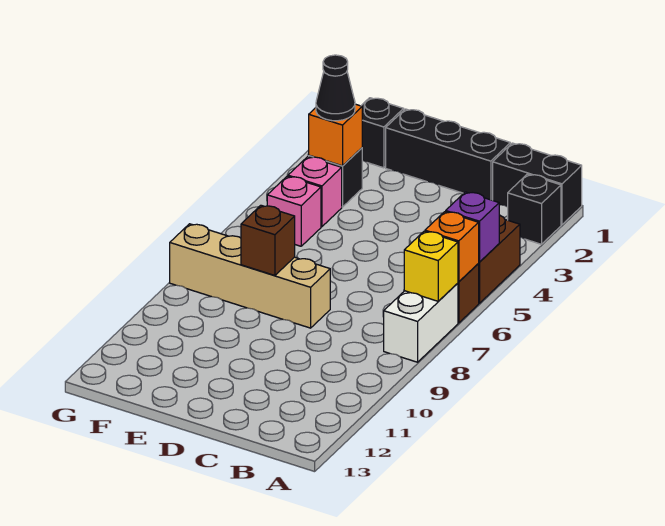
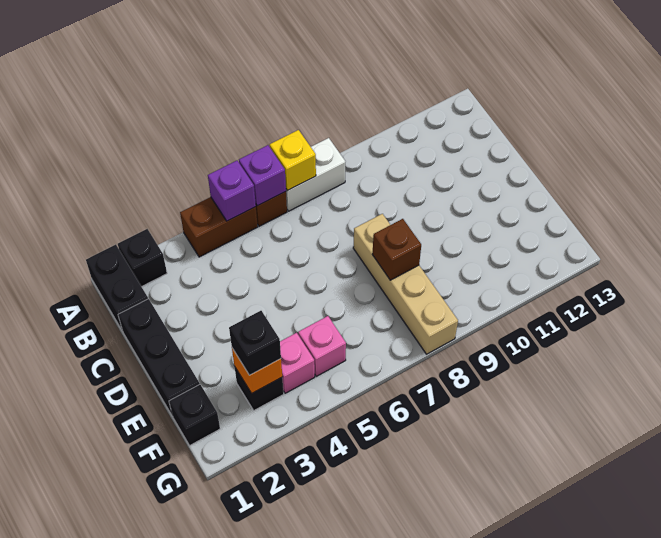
orange brick A6 level 2 -> purple brick A6 level 2
black cone F3 level 3 -> black brick F3 level 3

